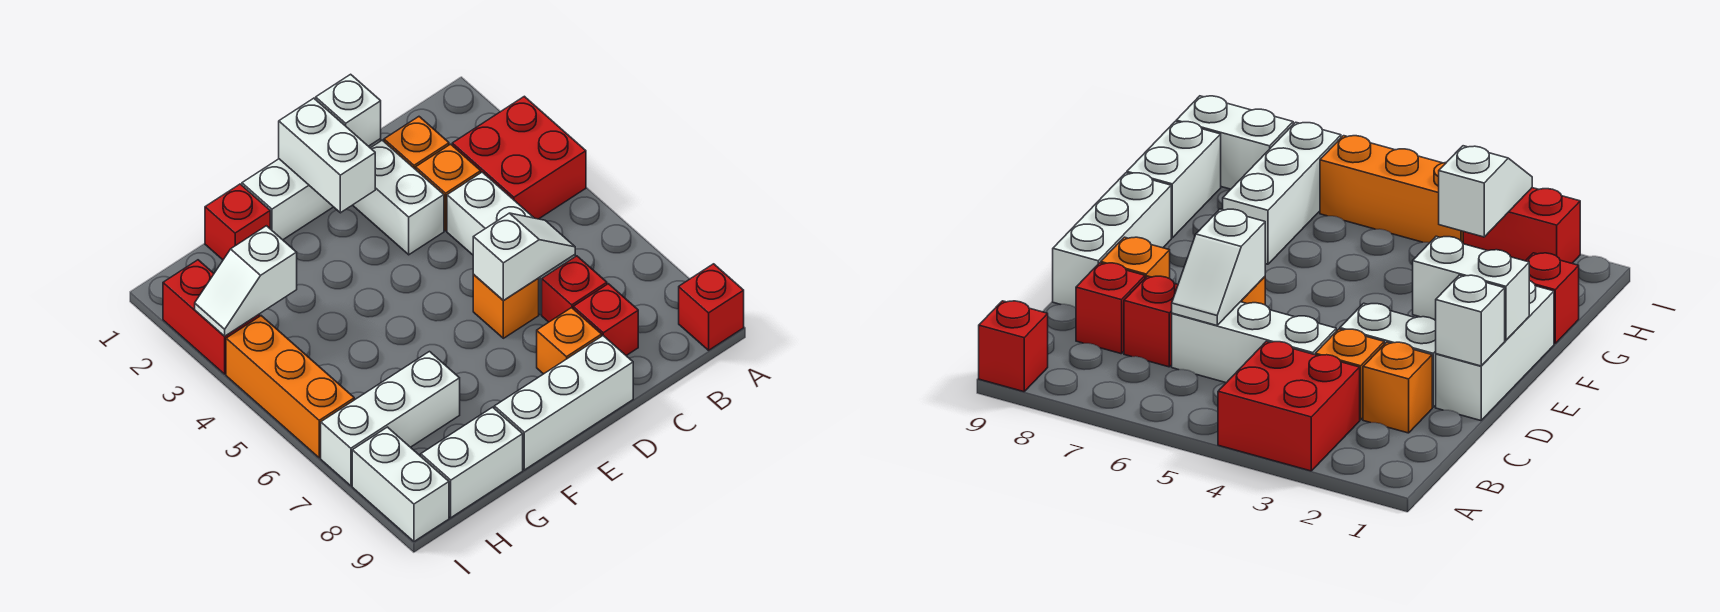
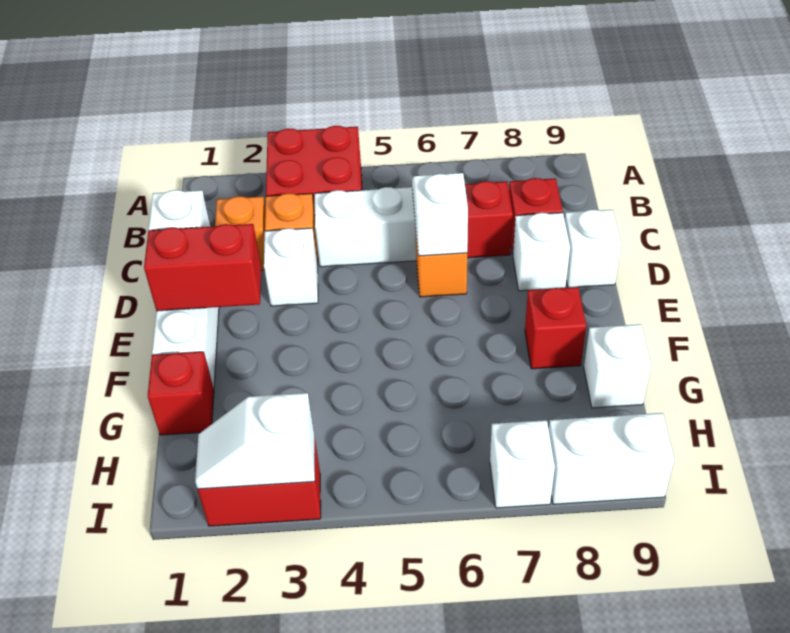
red brick A9 level 1 -> red brick F8 level 1
white brick D2:D3 level 1 -> white brick D3 level 1
orange brick D8 level 1 -> white brick D8 level 1
white brick D9:F9 level 1 -> white brick D9 level 1
white brick E1:E2 level 2 -> red brick E1:E2 level 2
white brick G7:I7 level 1 -> white brick I7 level 1
white brick G9:H9 level 1 -> white brick G9 level 1
white slope H3:I3 level 2 top H -> white slope I2:I3 level 2 top 3
orange brick I4:I6 level 1 -> none

